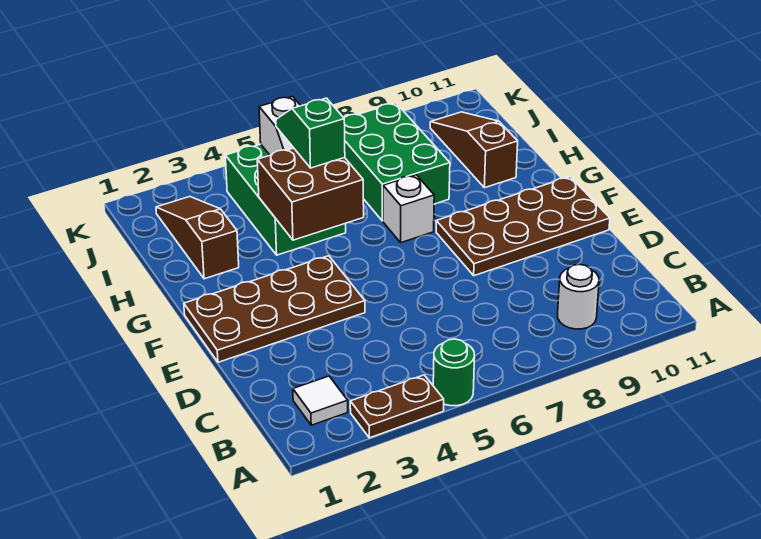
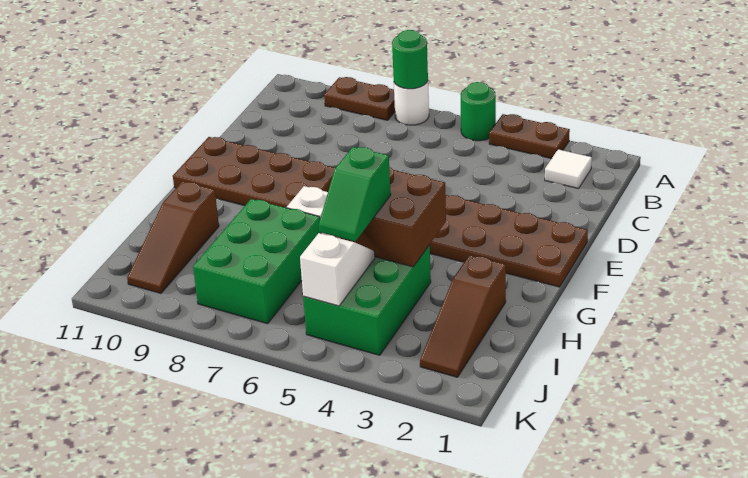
none -> green round brick A7 level 2
none -> brown plate A8:A9 level 1
white round brick B9 level 1 -> white round brick A7 level 1

